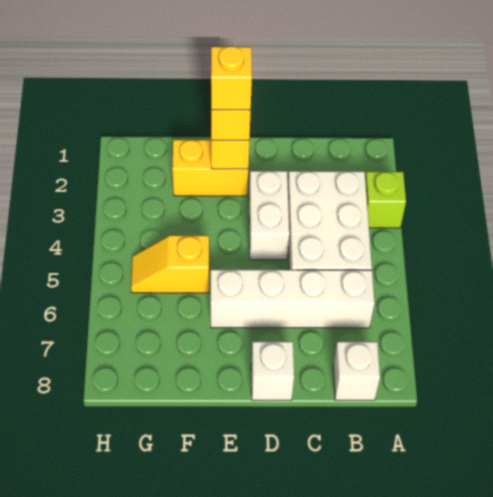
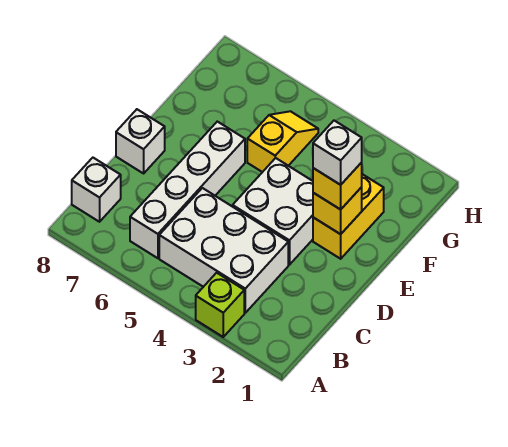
white brick D3:D4 level 1 -> white brick D3:E4 level 1
yellow brick E2 level 4 -> white brick E2 level 4

